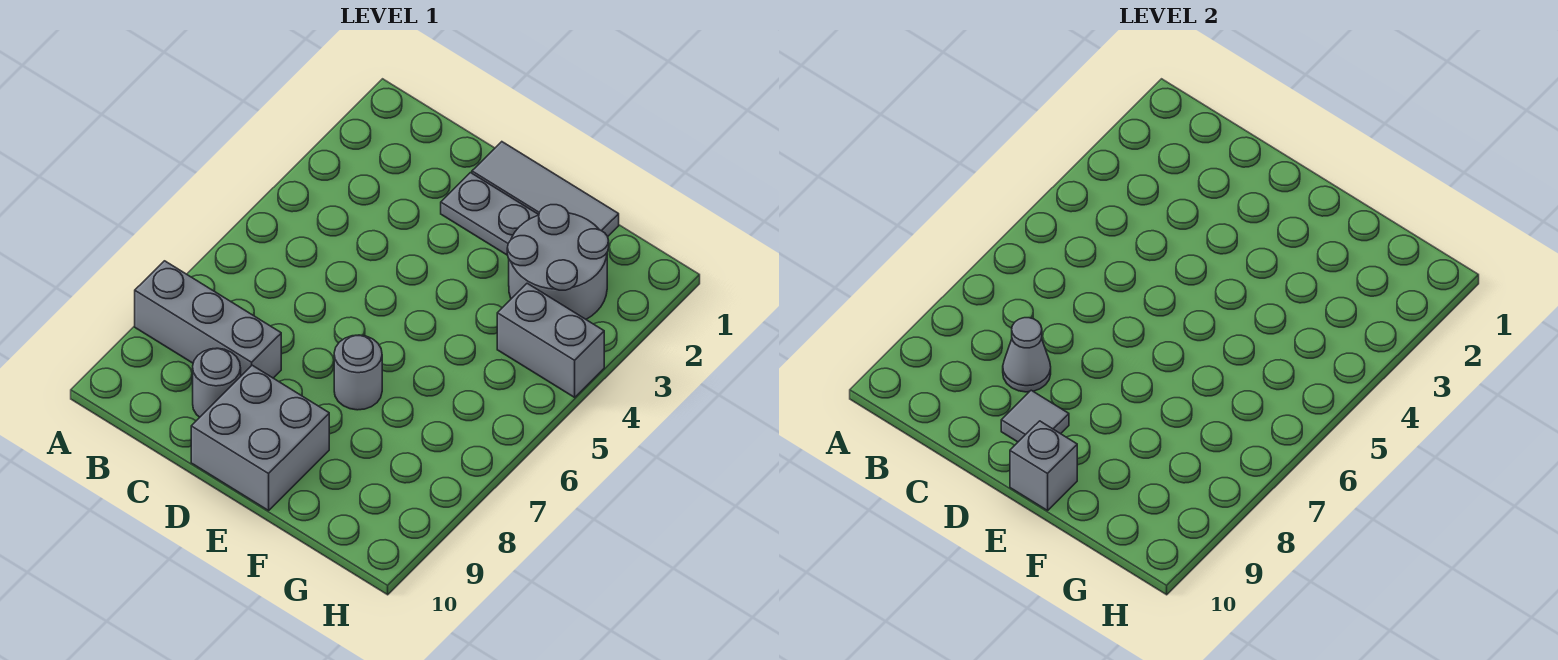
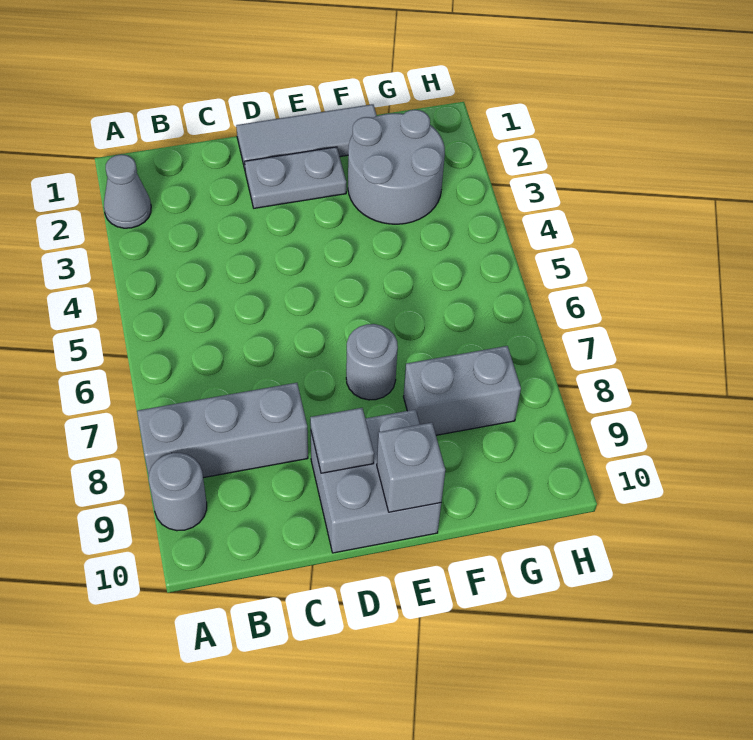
grey cone C8 level 2 -> grey cone A2 level 1
grey round brick C9 level 1 -> grey round brick A9 level 1
grey brick G4:H4 level 1 -> grey brick F8:G8 level 1

